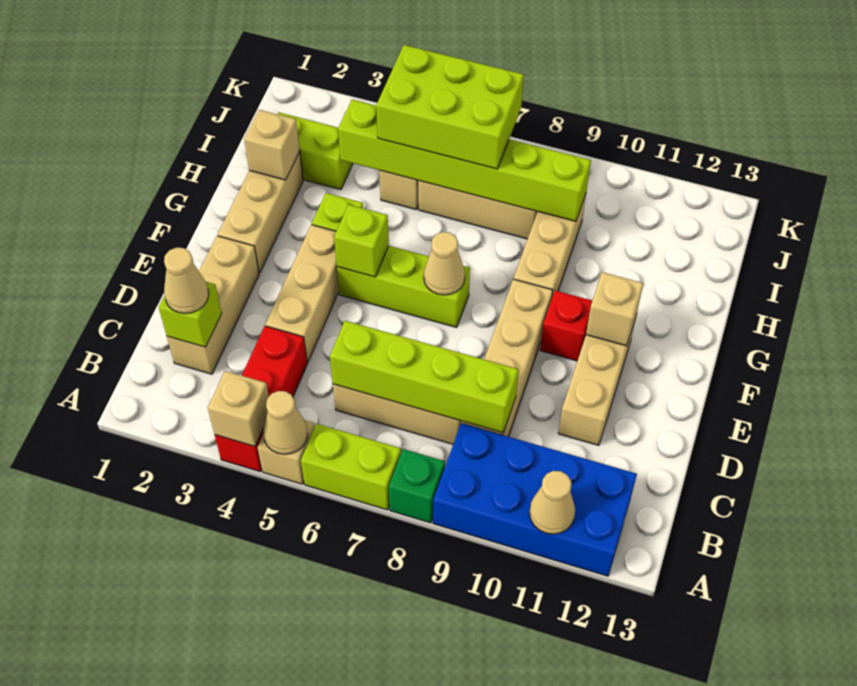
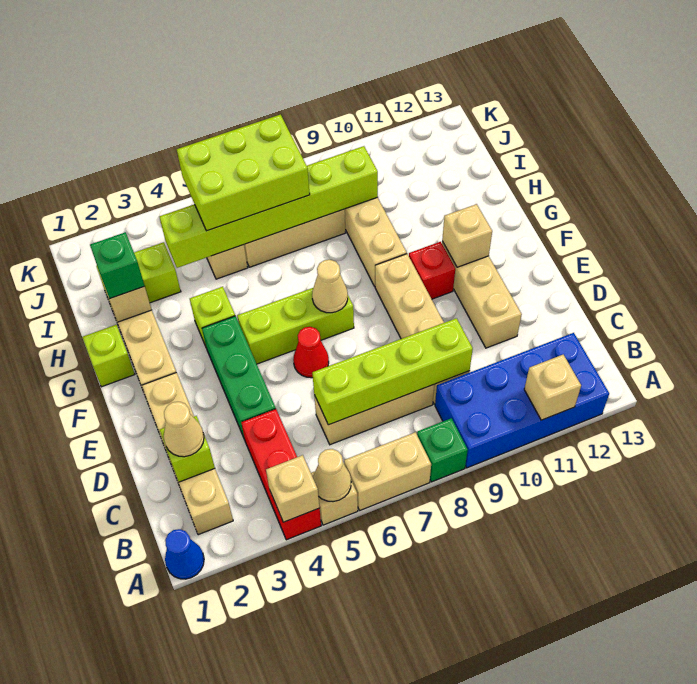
none -> blue cone A1 level 1
lime brick A6:A7 level 1 -> tan brick A6:A7 level 1
tan cone A11 level 2 -> tan brick A11 level 2
tan brick C2:E2 level 1 -> tan brick B2:E2 level 1
tan brick D4:F4 level 1 -> green brick D4:F4 level 1
none -> red cone E6 level 1
lime brick F5 level 2 -> lime brick G1 level 1
none -> green brick H2 level 3

